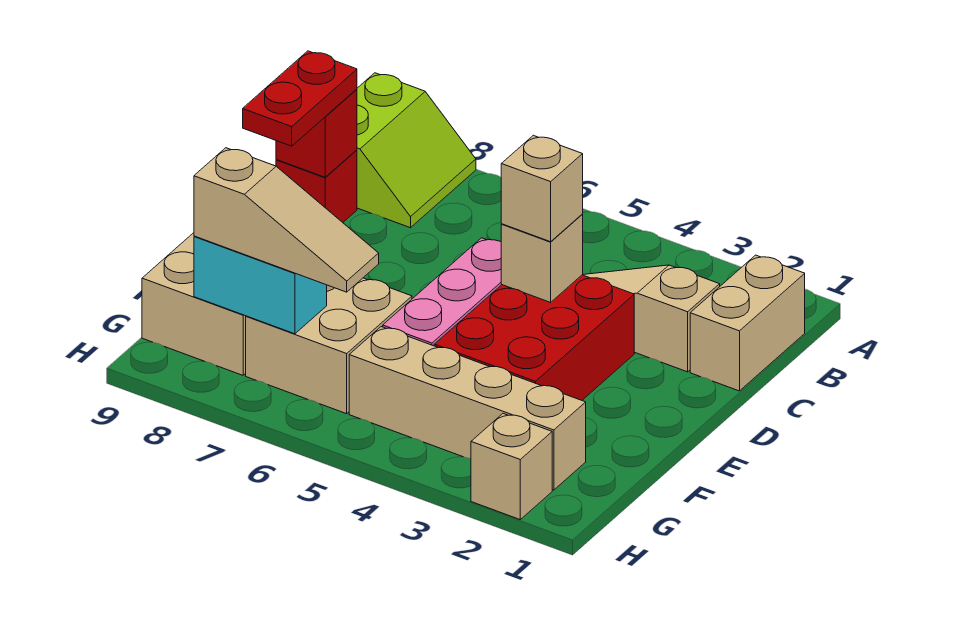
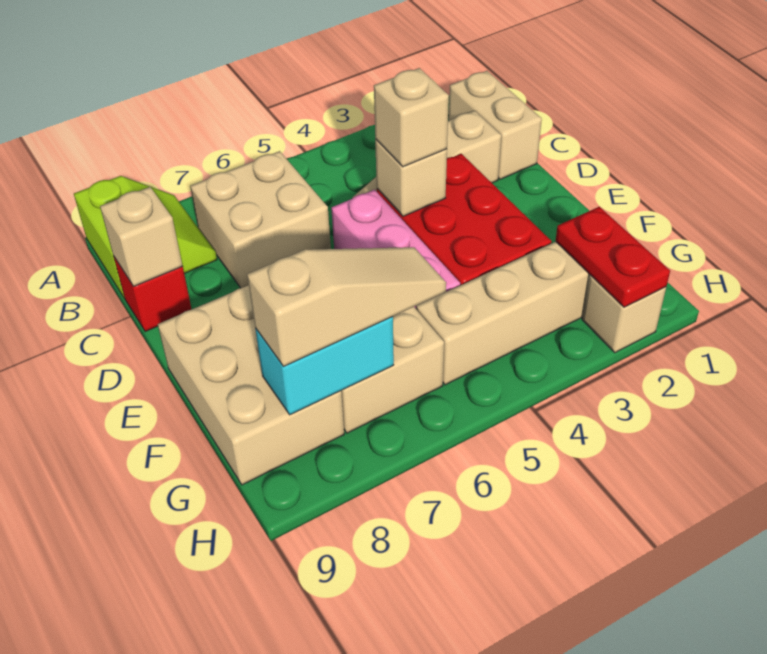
none -> tan brick B6:C7 level 1
red brick C9 level 2 -> tan brick C9 level 2
red plate C9:D9 level 3 -> red plate G2:H2 level 2

